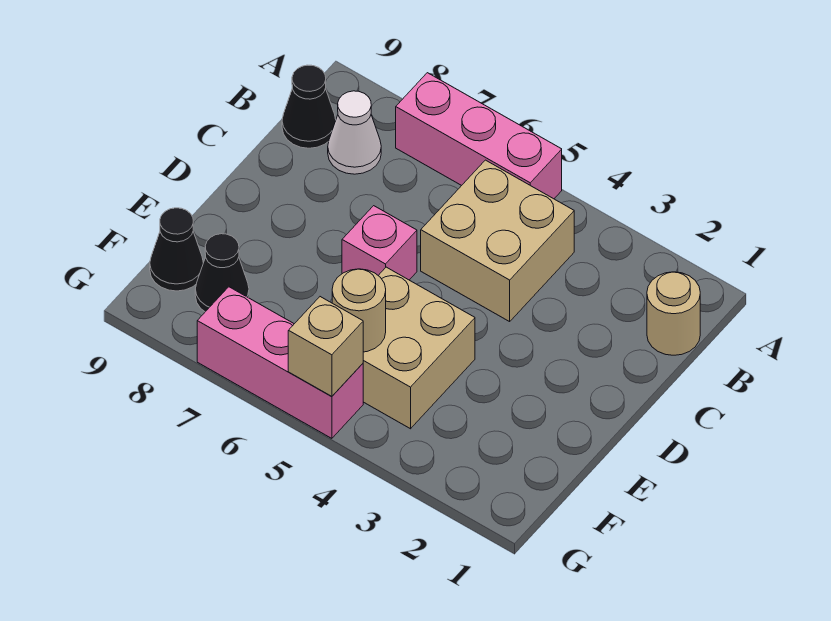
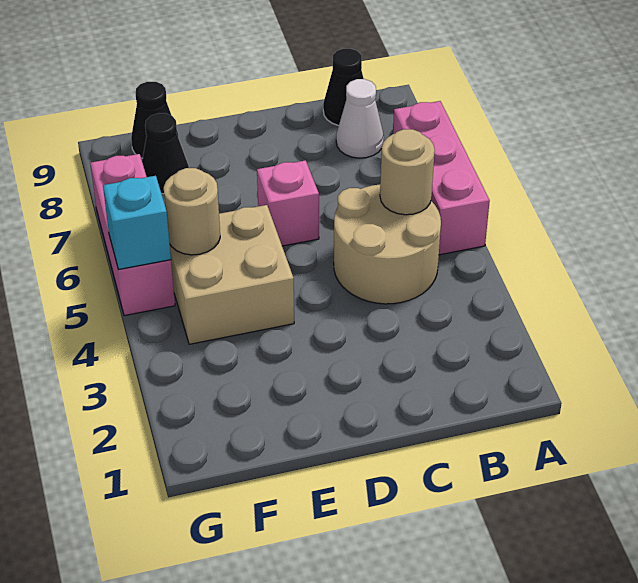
tan round brick B1 level 1 -> tan round brick B5 level 2
tan brick B4:C5 level 1 -> tan round brick B4:C5 level 1
tan brick G5 level 2 -> cyan brick G5 level 2

